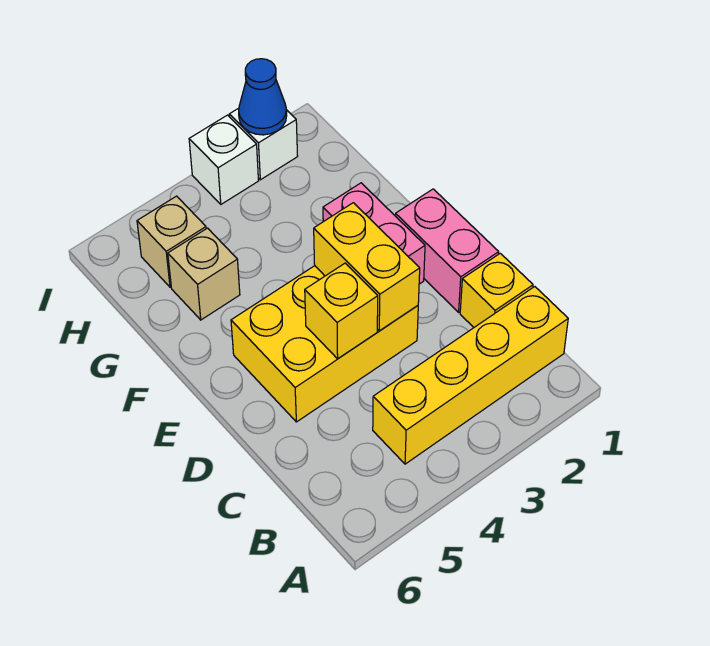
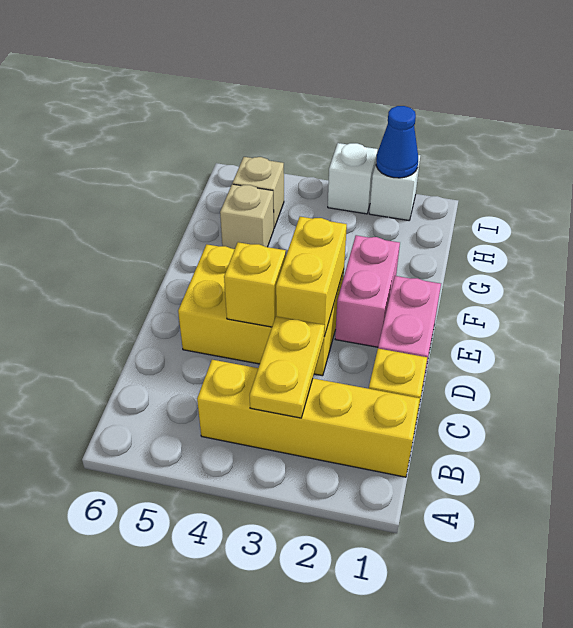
none -> yellow plate B3:C3 level 2

